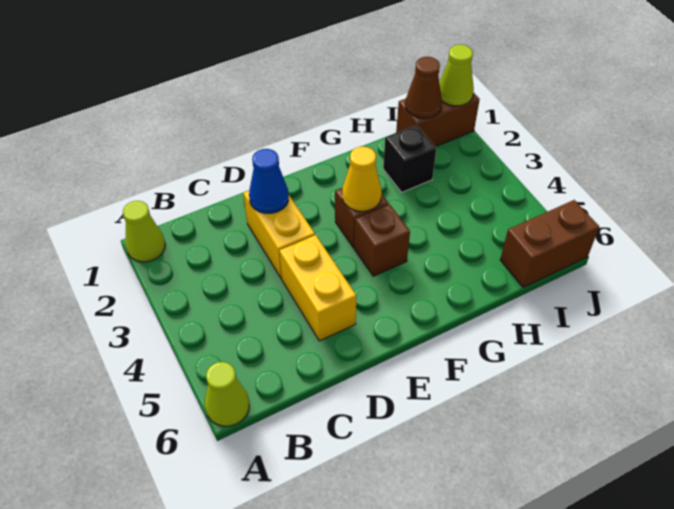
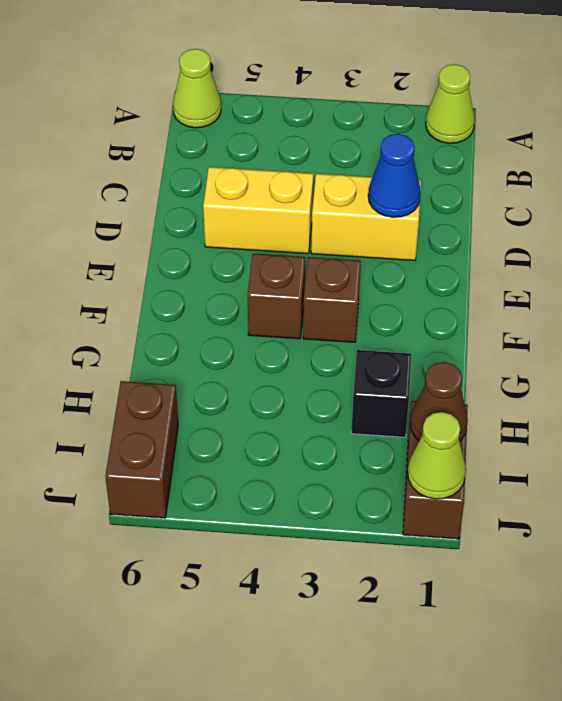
yellow cone F3 level 2 -> none

